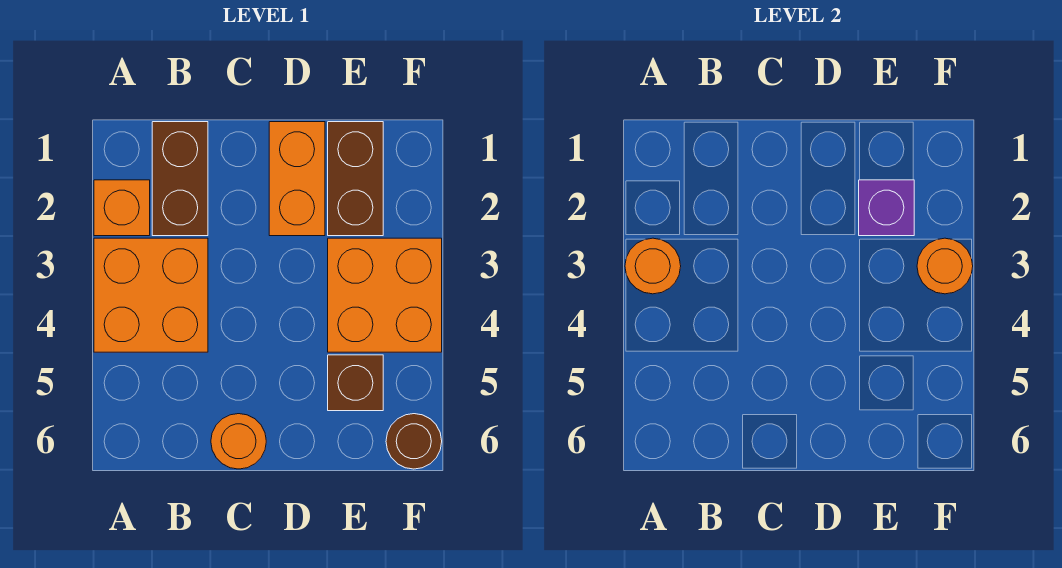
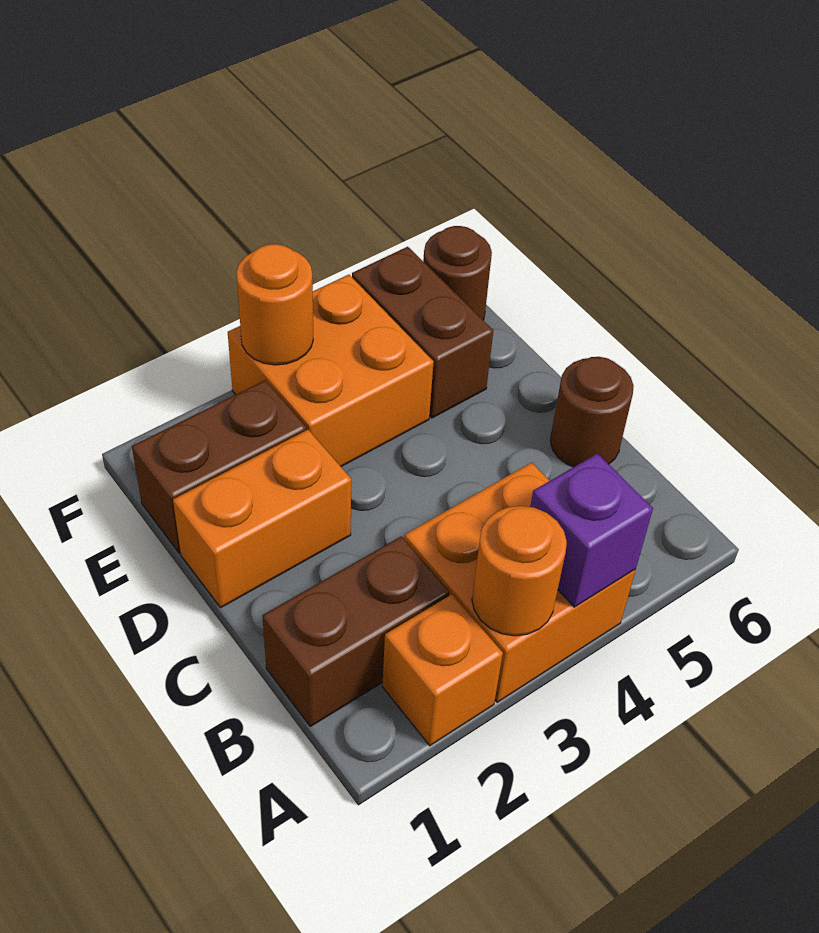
orange round brick C6 level 1 -> brown round brick C6 level 1
purple brick E2 level 2 -> purple brick A4 level 2
brown brick E5 level 1 -> brown brick E5:F5 level 1

